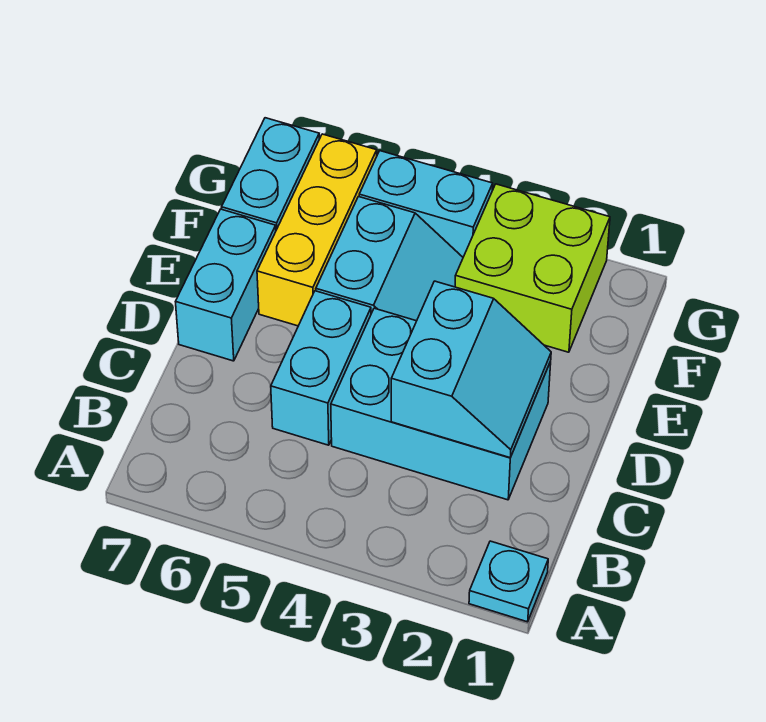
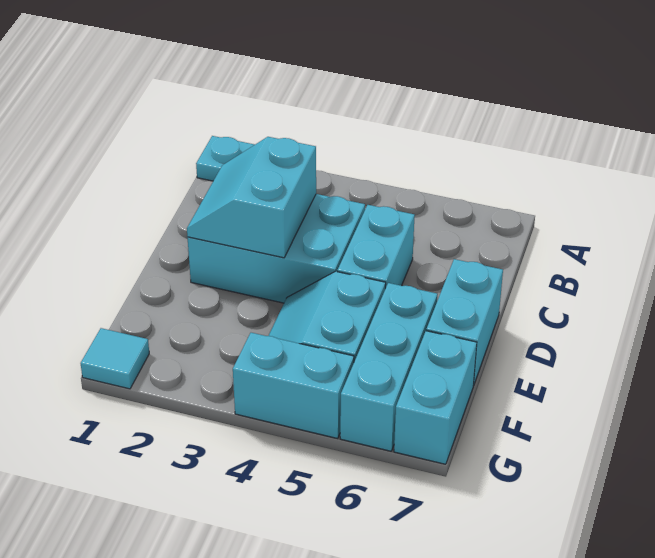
yellow brick E6:G6 level 1 -> cyan brick E6:G6 level 1
lime brick F2:G3 level 1 -> none
none -> cyan tile G1 level 1

